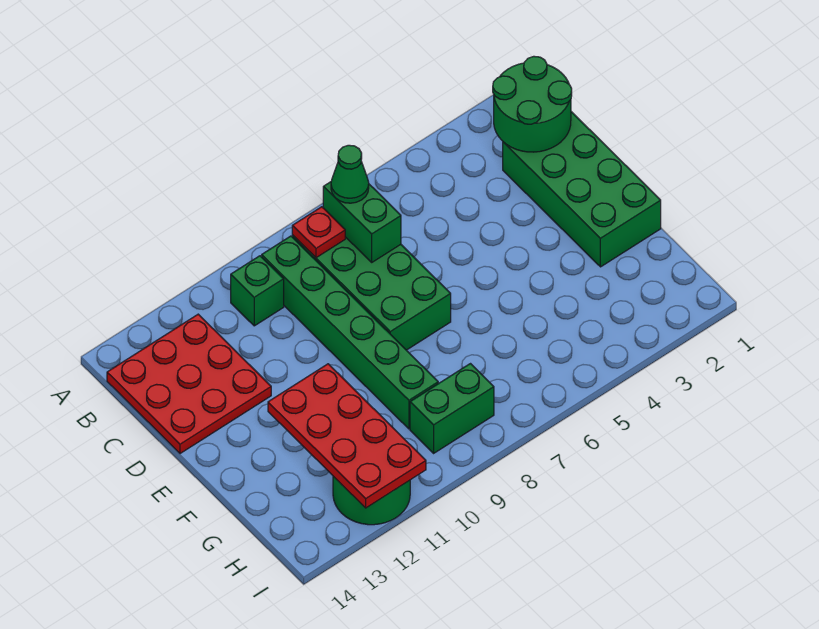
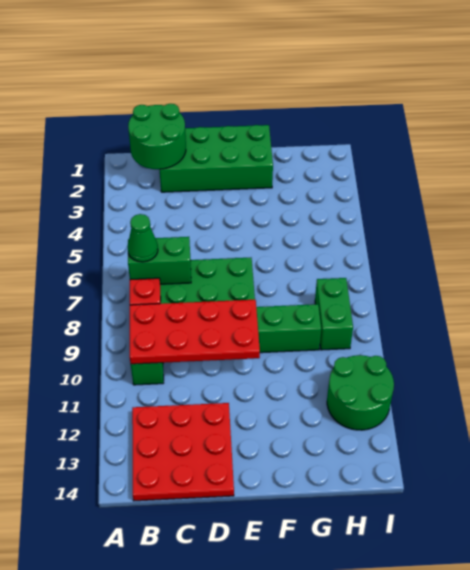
red plate F11:I12 level 2 -> red plate B9:E10 level 2

